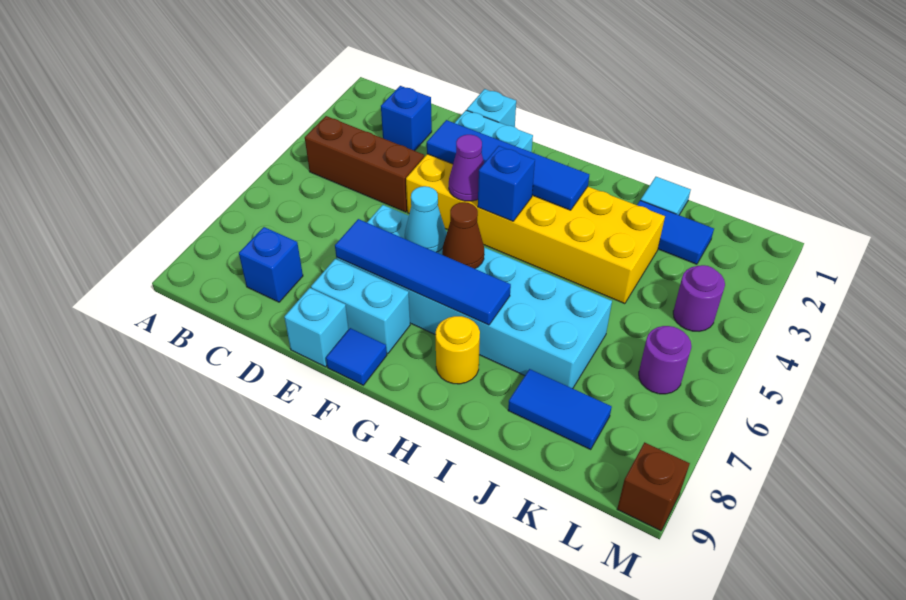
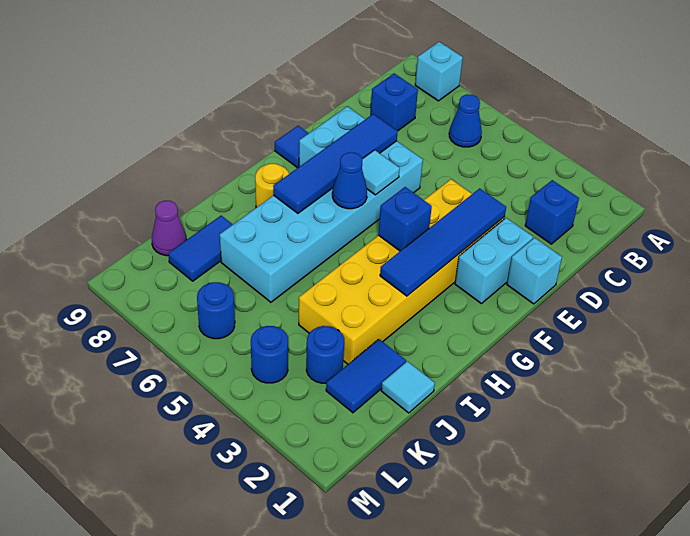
brown brick B4:D4 level 1 -> none
none -> blue cone B6 level 1
cyan brick E9 level 1 -> cyan brick A8 level 1
purple cone F4 level 2 -> purple cone K9 level 1
cyan cone F6 level 2 -> cyan tile F6 level 2
brown cone G6 level 2 -> blue cone G6 level 2
none -> blue round brick K3 level 1
purple round brick L4 level 1 -> blue round brick L4 level 1
purple round brick L6 level 1 -> blue round brick L6 level 1
brown brick M9 level 1 -> none

